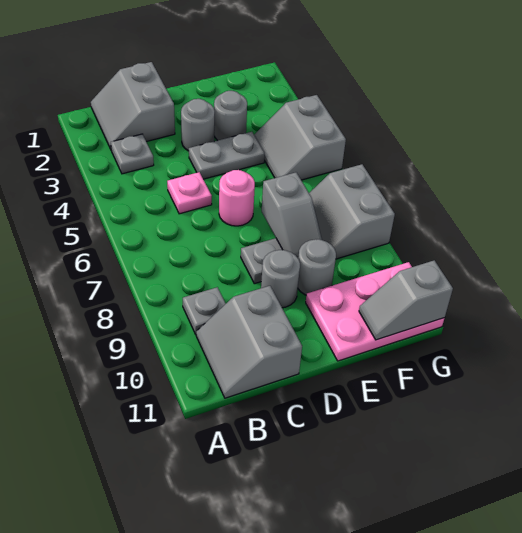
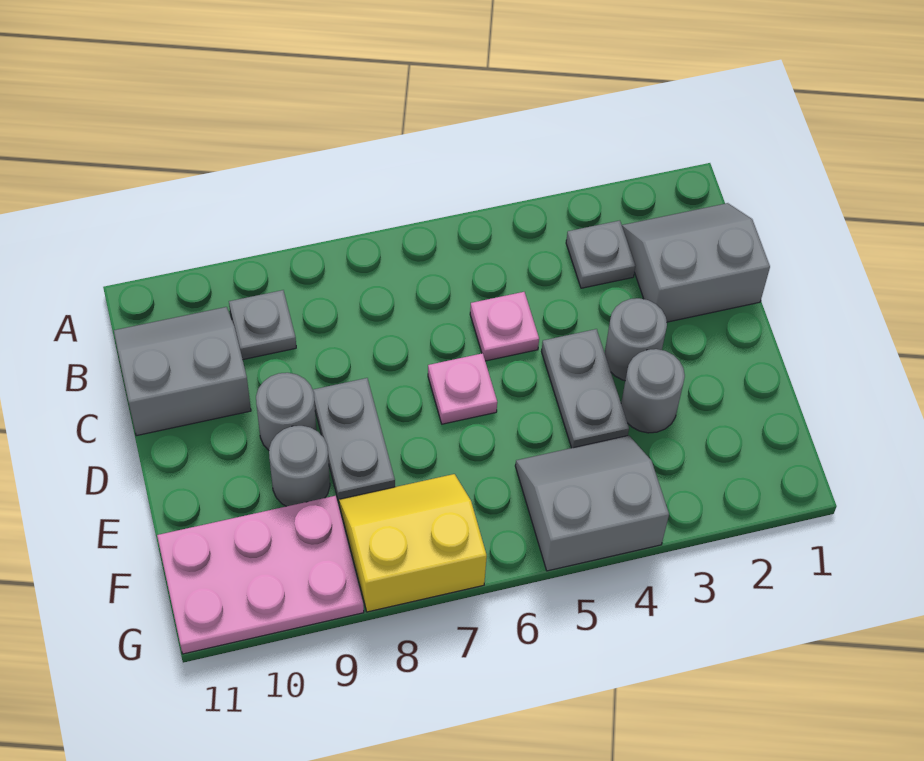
pink round brick D6 level 1 -> pink plate D6 level 1
grey slope E7:E8 level 2 top 7 -> none
pink plate E10:G11 level 1 -> pink plate F9:G11 level 1
grey slope F7:G8 level 1 top G -> yellow slope F7:G8 level 1 top G
grey slope F11:G11 level 2 top G -> none

